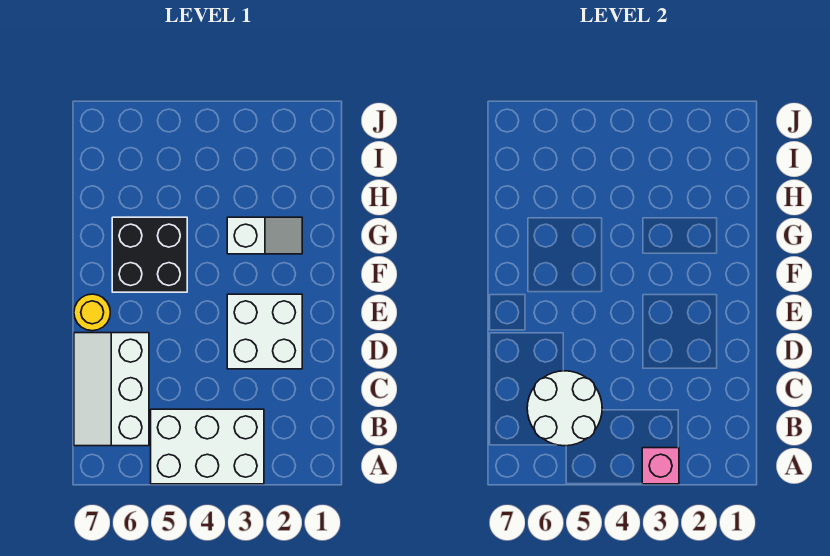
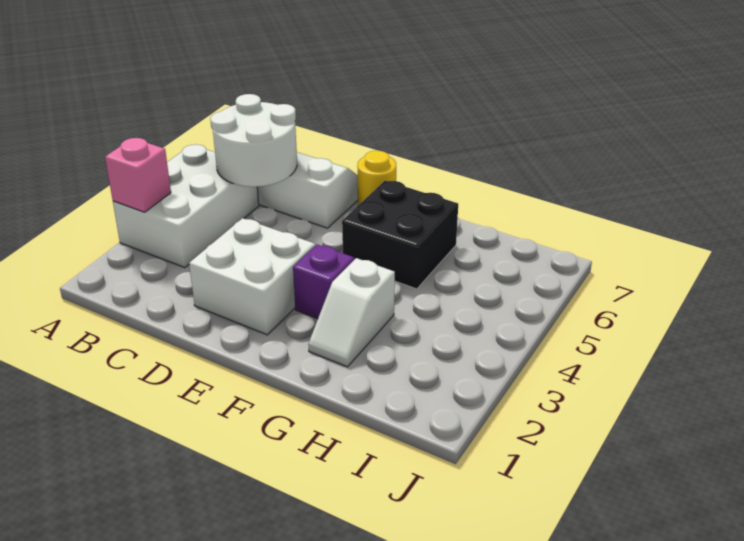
none -> purple brick F3 level 1

